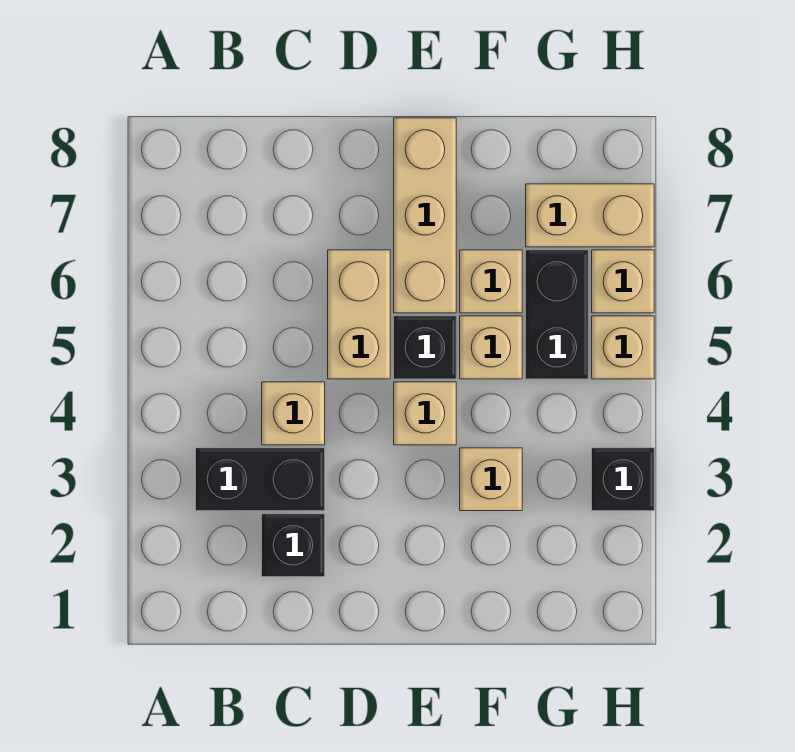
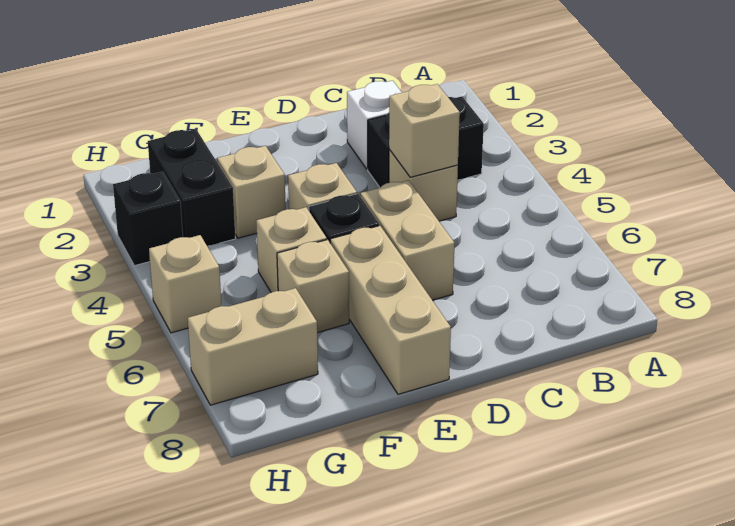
black brick C2 level 1 -> white brick C2 level 1
black brick G5:G6 level 1 -> black brick G2:G3 level 1
tan brick H6 level 1 -> tan brick C4 level 2

